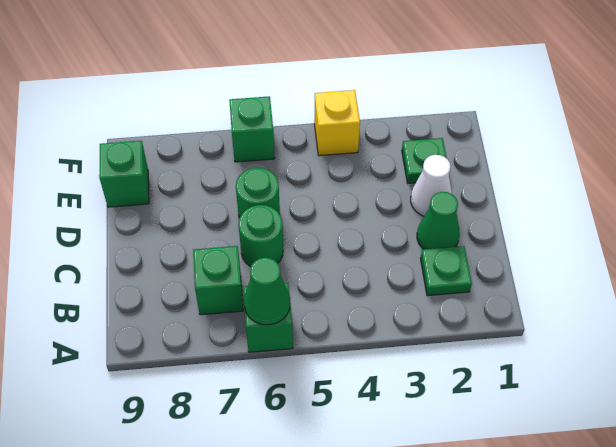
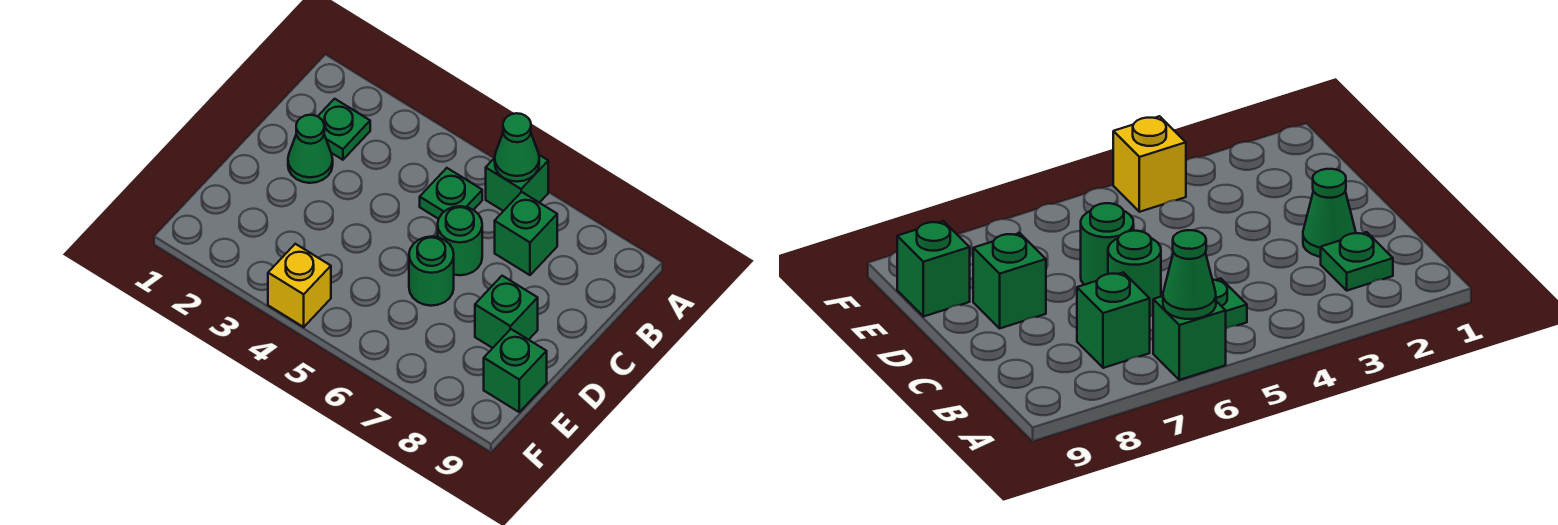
white cone D2 level 1 -> none
green plate E2 level 1 -> green plate B5 level 1
green brick F6 level 1 -> green brick D8 level 1

